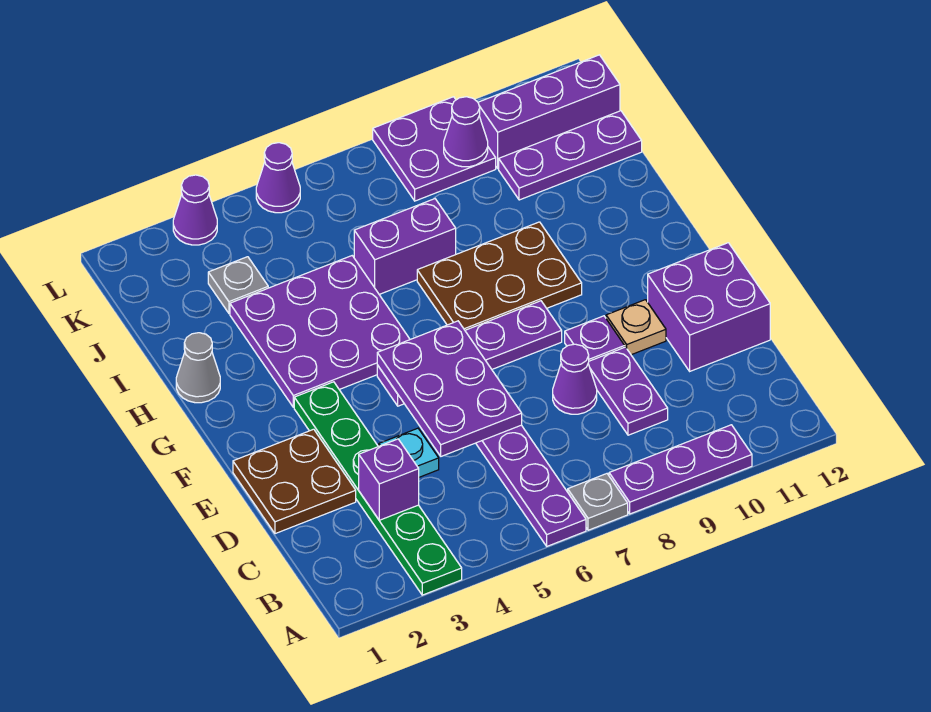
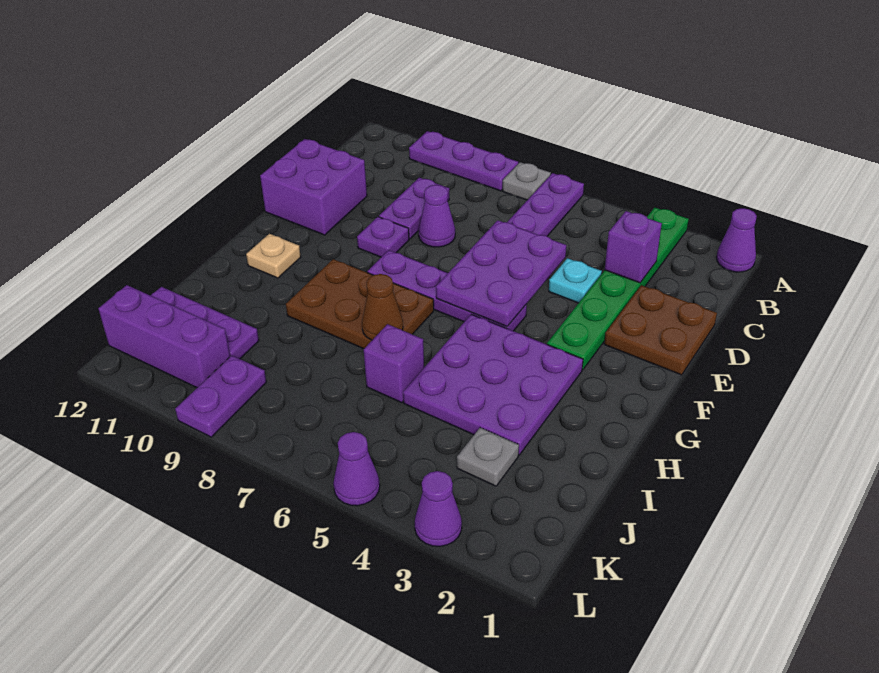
tan plate E10 level 1 -> tan plate G11 level 1
grey cone H1 level 1 -> none
none -> brown cone H7 level 2
purple brick I6:I7 level 1 -> purple brick I6 level 1
purple plate K8:L9 level 1 -> purple plate K9:L9 level 1
purple cone K9 level 2 -> purple cone A1 level 1

